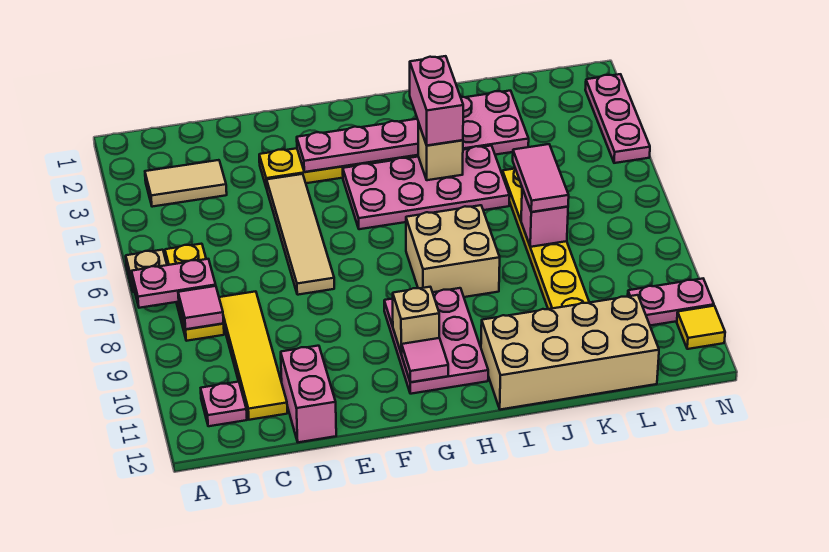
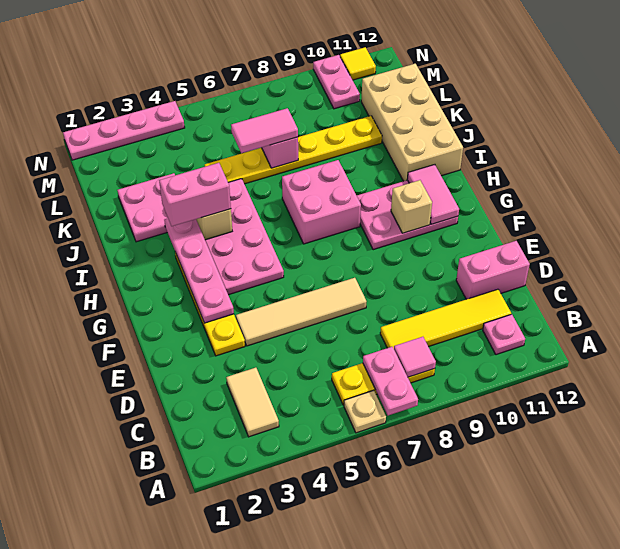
pink tile G11 level 2 -> pink tile G11:H11 level 2
tan brick H7:I8 level 1 -> pink brick H7:I8 level 1
pink plate N2:N4 level 1 -> pink plate N1:N4 level 1

